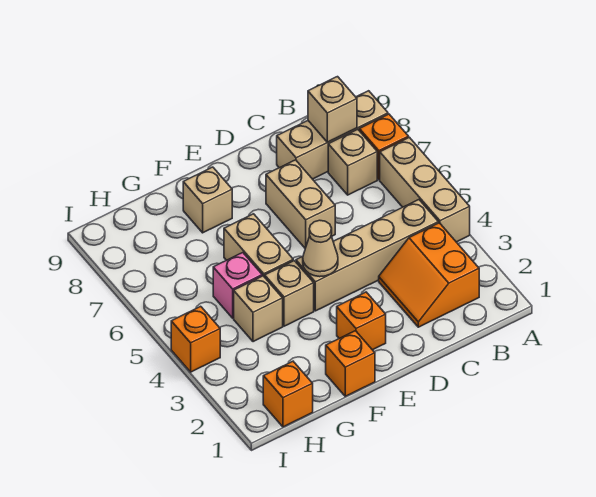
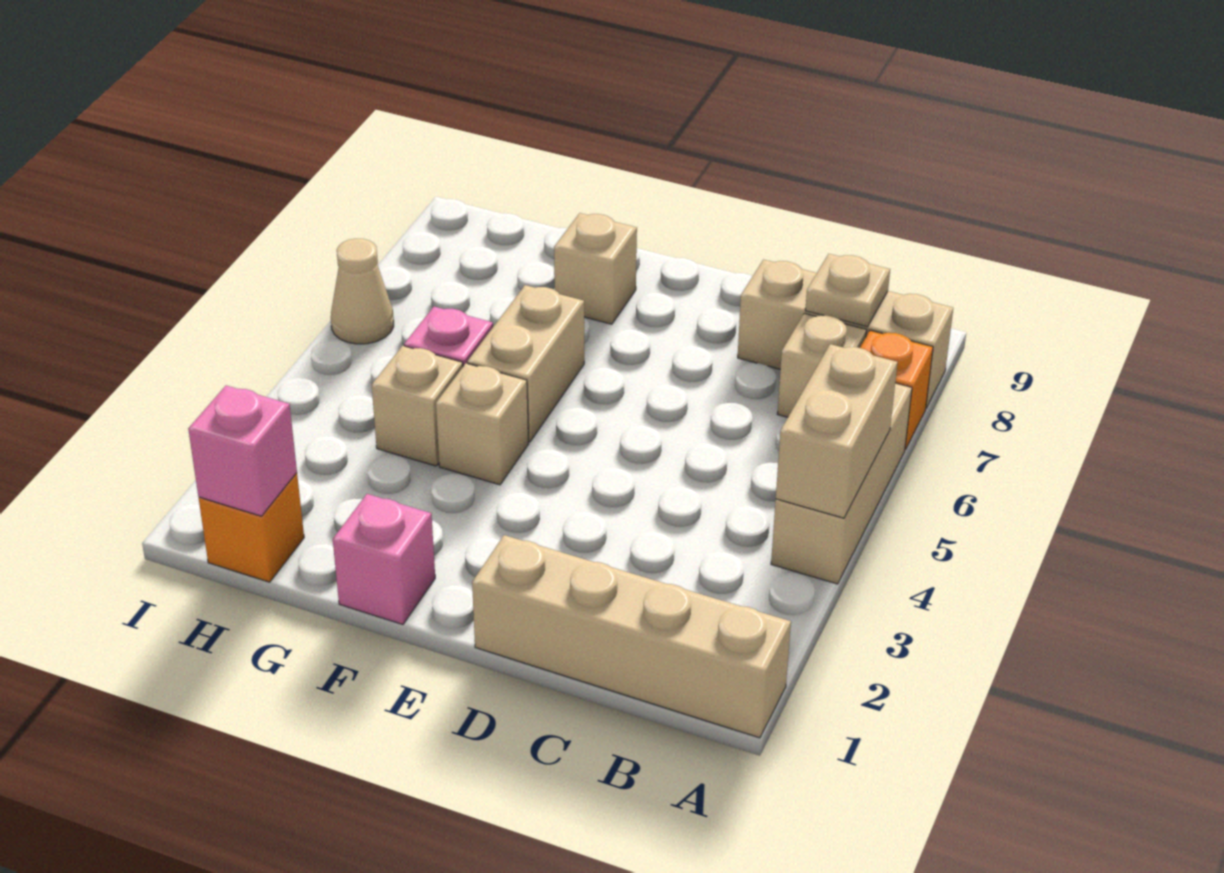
orange slope B2:C3 level 1 top B -> none
tan brick B4:E4 level 1 -> tan brick A1:D1 level 1
tan brick B8 level 2 -> tan plate B8 level 2
tan brick D6:D7 level 1 -> tan brick A4:A5 level 2
orange brick E2 level 1 -> none
tan cone E4 level 2 -> tan cone I6 level 1
orange brick F1 level 1 -> pink brick F1 level 1
none -> pink brick H1 level 2
orange brick I4 level 1 -> none

